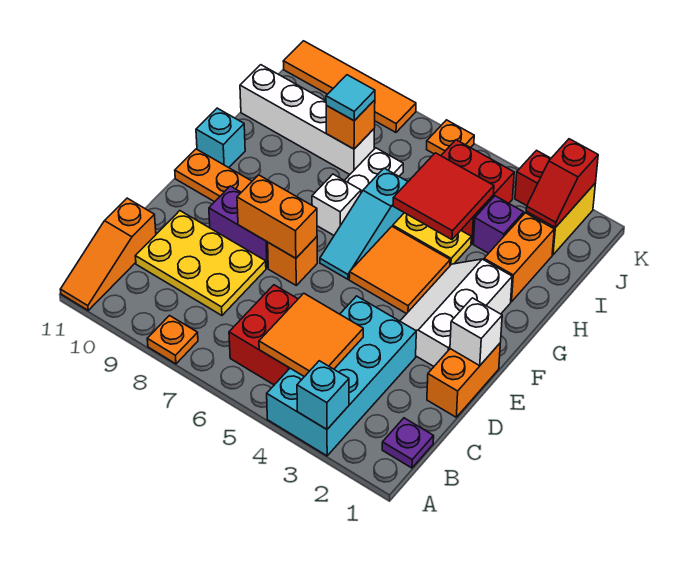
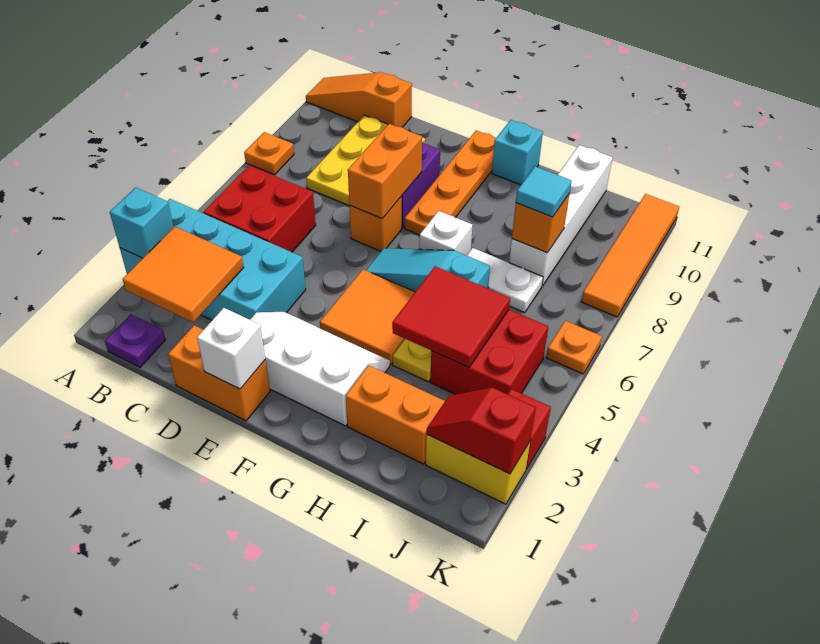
orange tile B4:C5 level 2 -> orange tile B2:C3 level 2
purple brick I3 level 1 -> none

